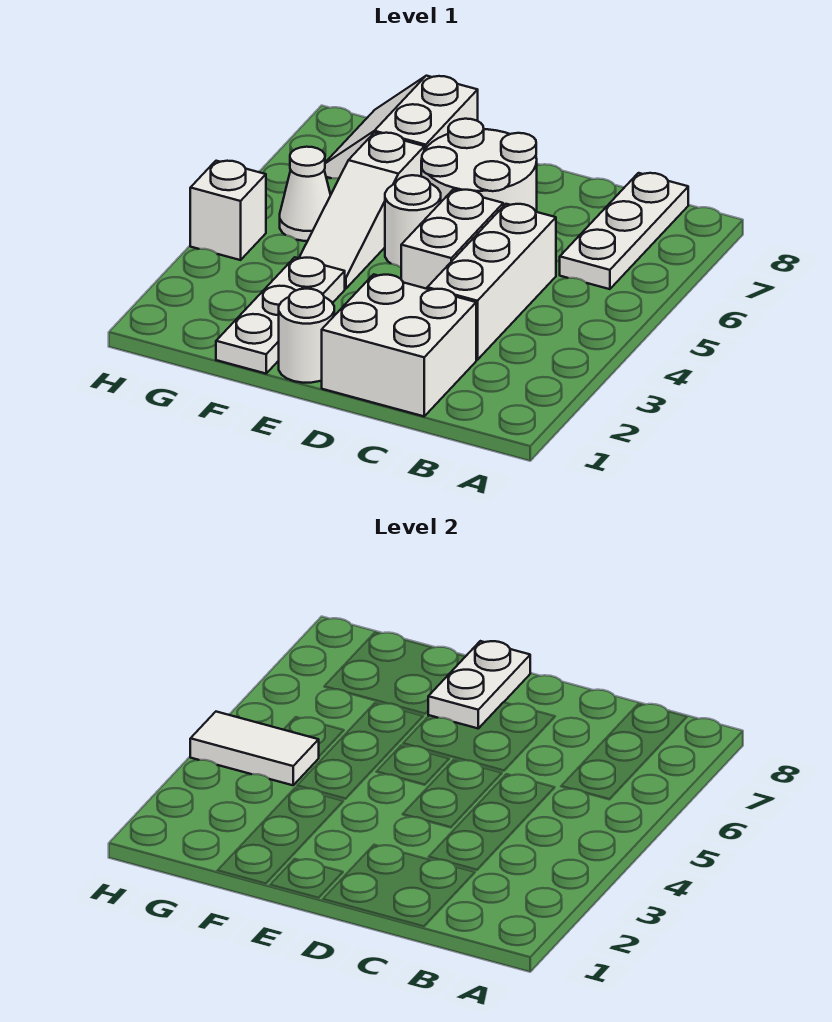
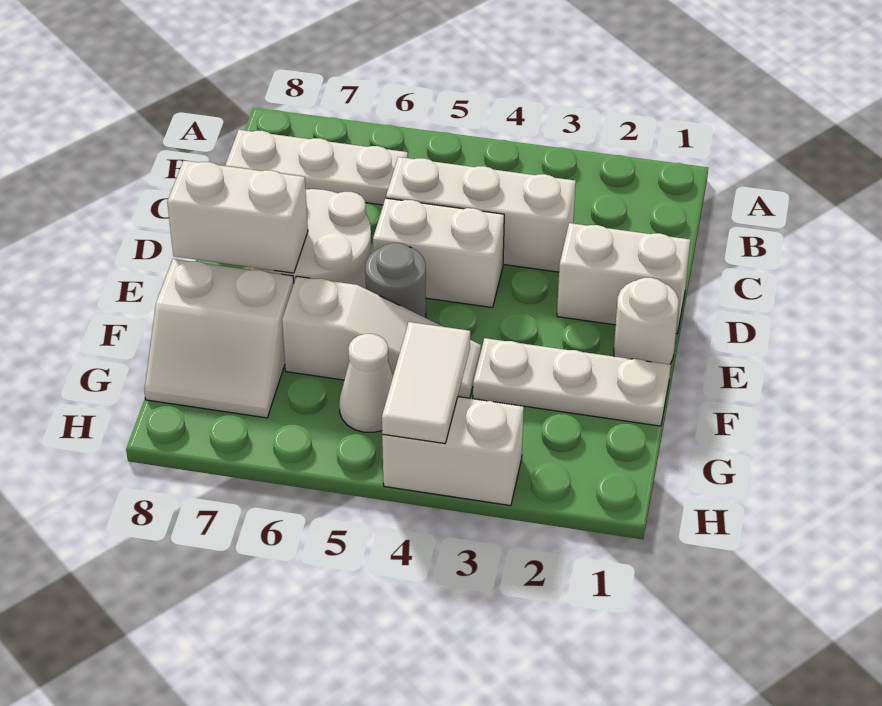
white brick C1:D2 level 1 -> white brick D1:D2 level 1
white round brick E5 level 1 -> grey round brick E5 level 1
white plate E7:E8 level 2 -> white brick E7:E8 level 2
white brick H4 level 1 -> white brick H3:H4 level 1

